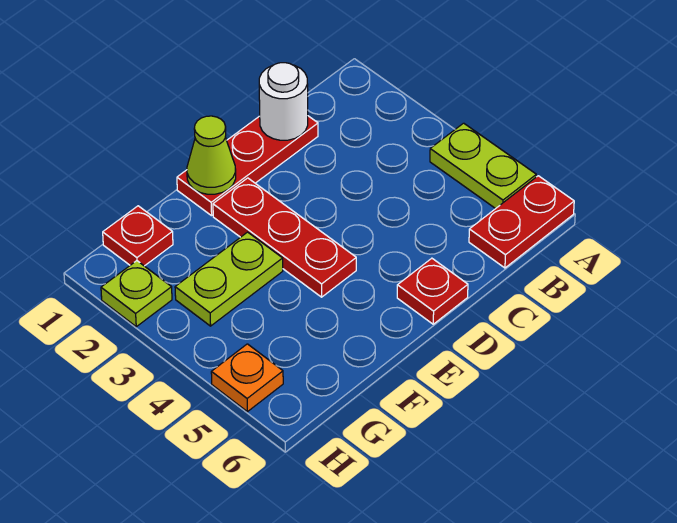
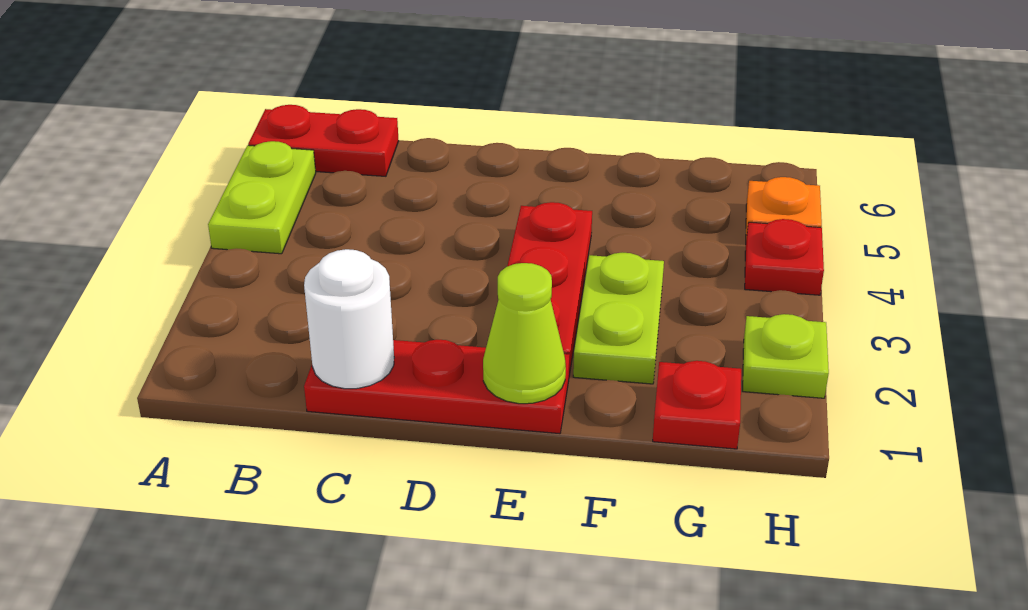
red plate D6 level 1 -> red plate H4 level 1
lime plate F3:G3 level 1 -> lime plate F2:F3 level 1

